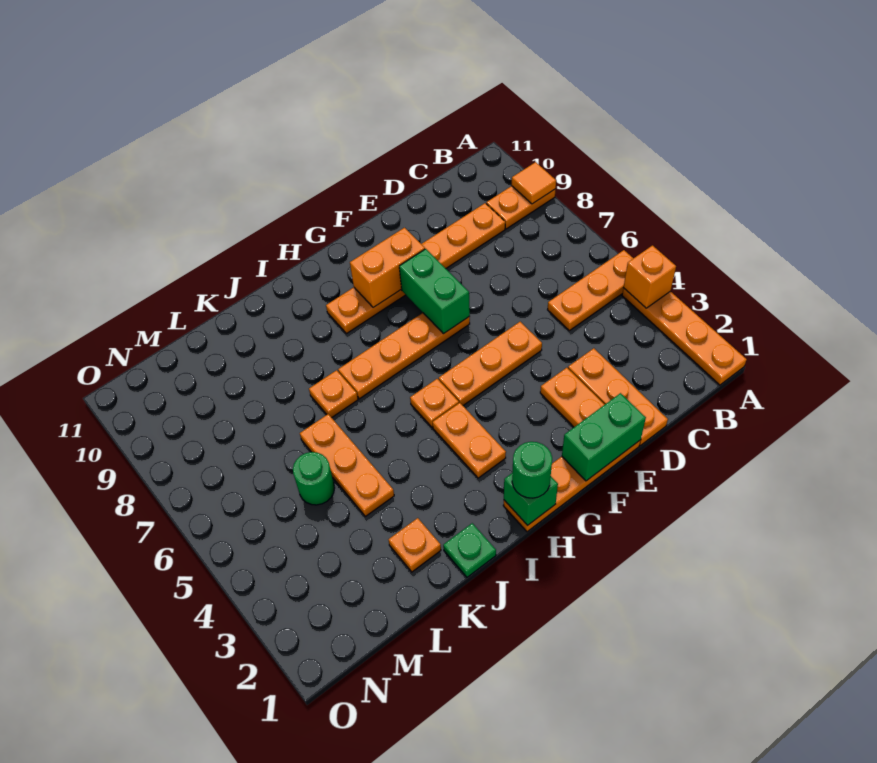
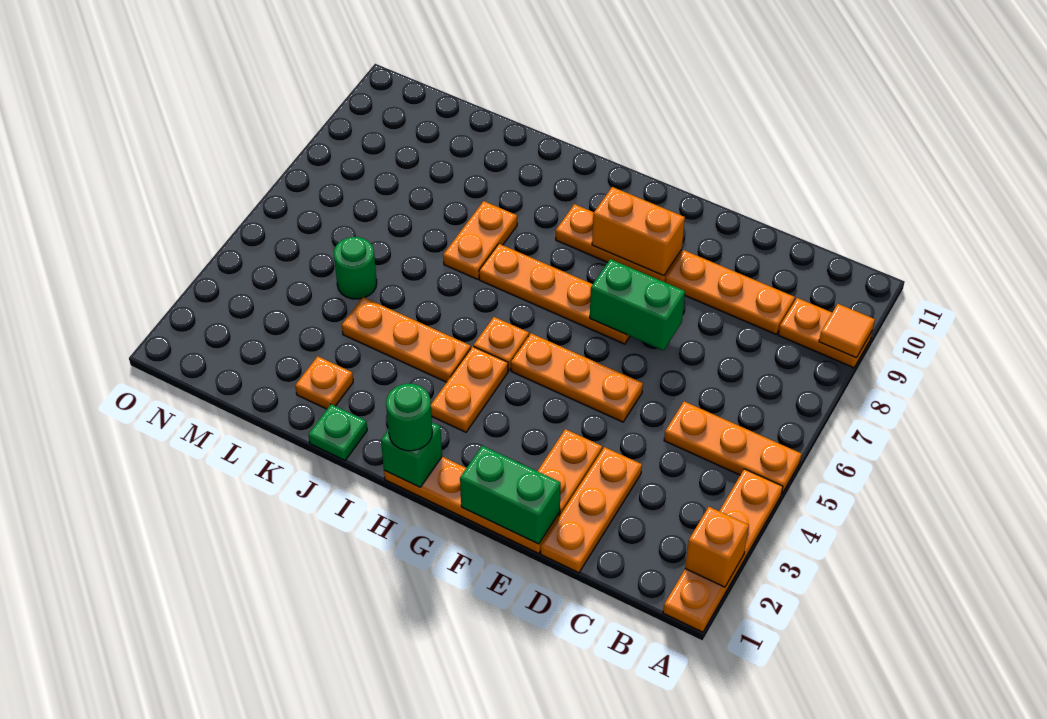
orange brick A4 level 2 -> orange brick A2 level 2
green brick F7:F8 level 2 -> green brick E7:F7 level 2
orange plate J7 level 1 -> orange plate J7:J8 level 1
orange plate K4:K6 level 1 -> orange plate I4:K4 level 1

